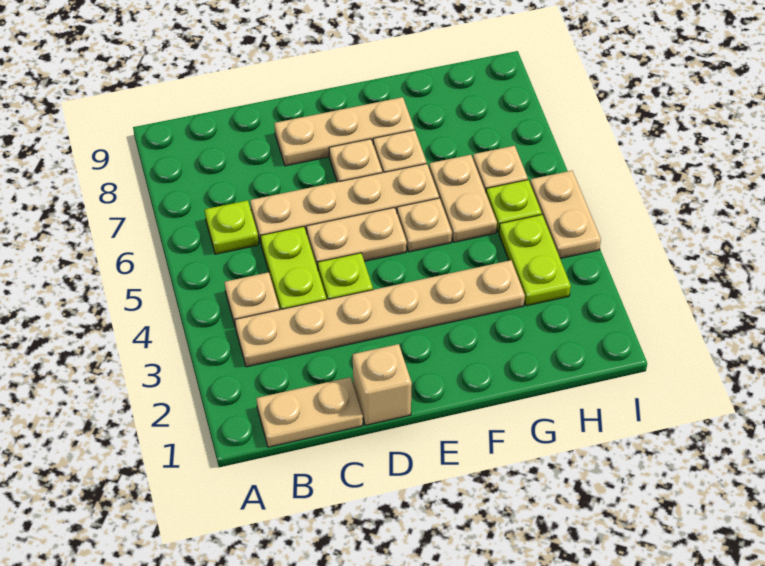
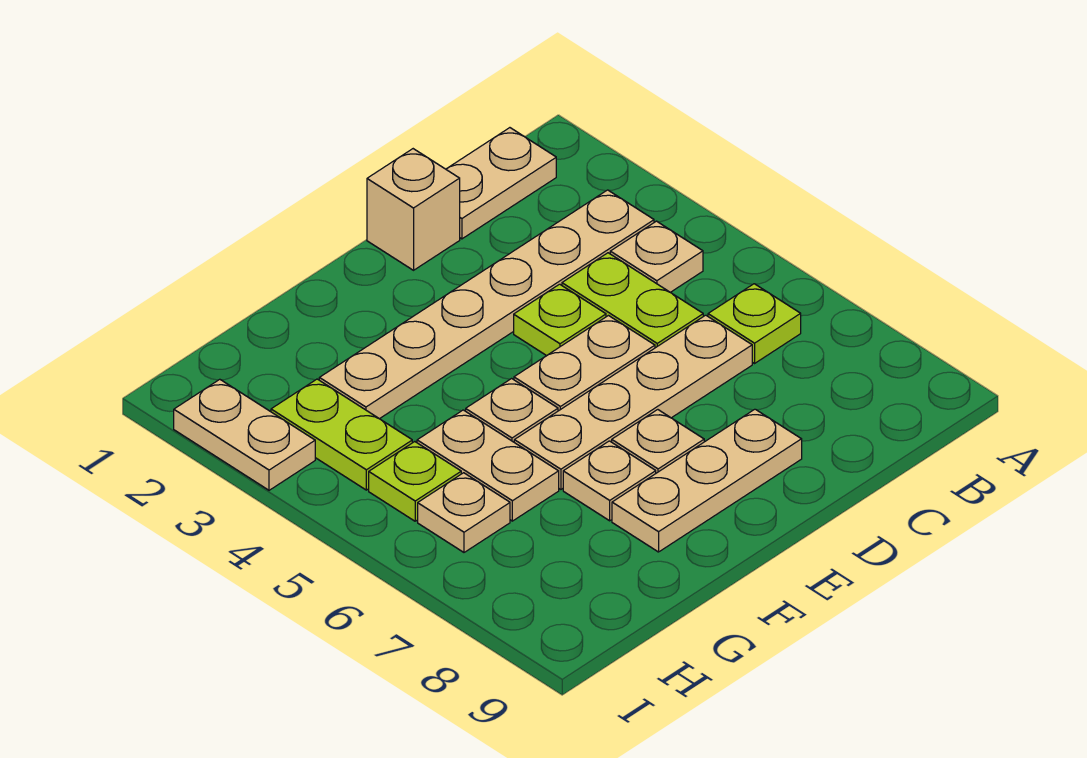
tan plate I4:I5 level 1 -> tan plate I2:I3 level 1

